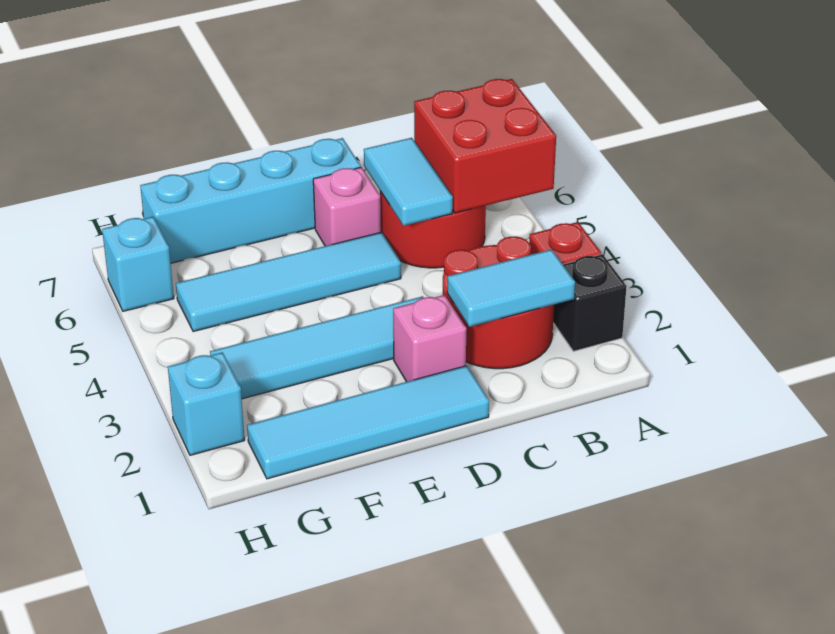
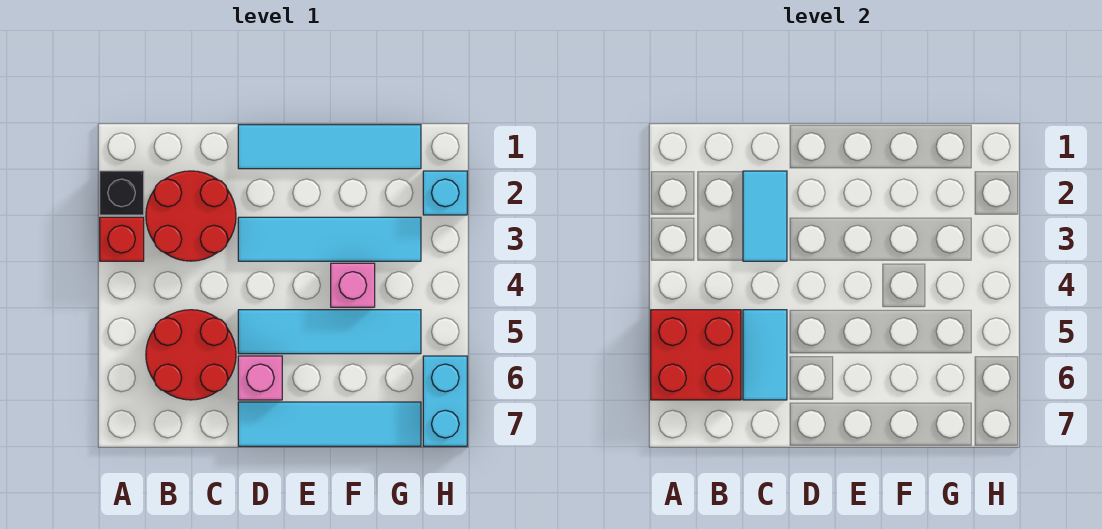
cyan tile B2:C2 level 2 -> cyan tile C2:C3 level 2
pink brick D2 level 1 -> pink brick F4 level 1
cyan brick D7:G7 level 1 -> cyan tile D7:G7 level 1
cyan brick H6 level 1 -> cyan brick H6:H7 level 1

